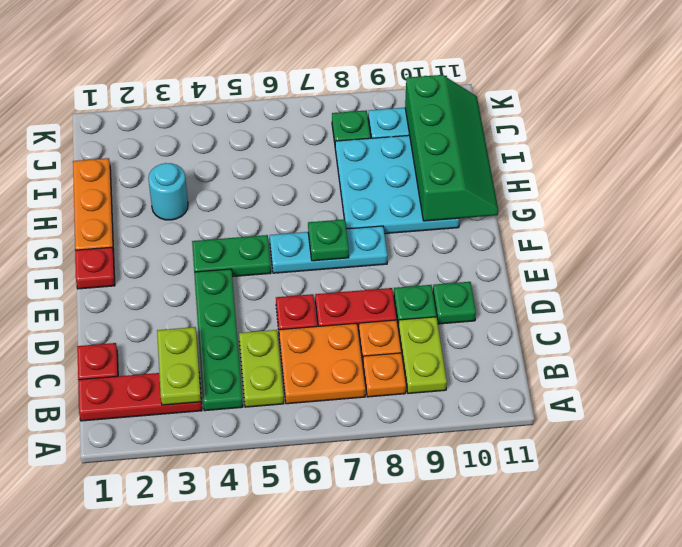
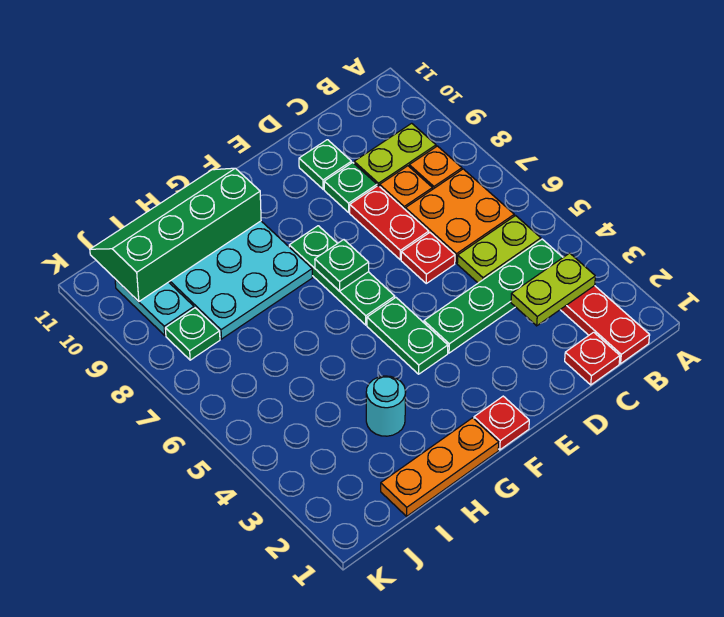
cyan plate F6:F8 level 1 -> green plate F6:F8 level 1

